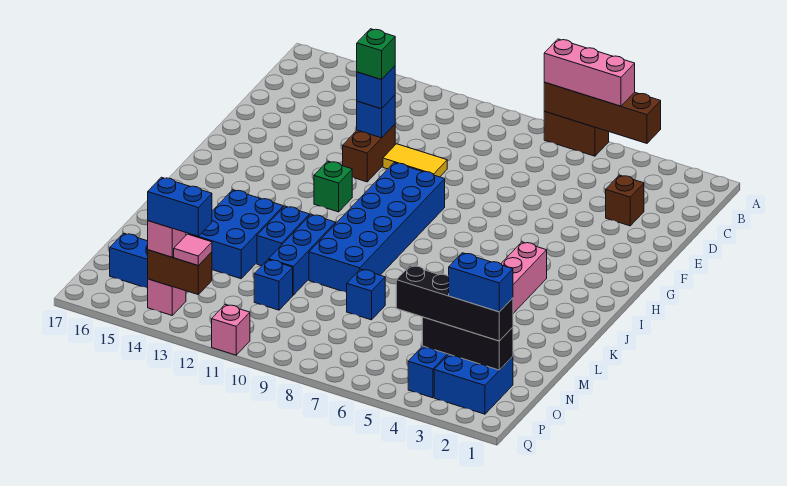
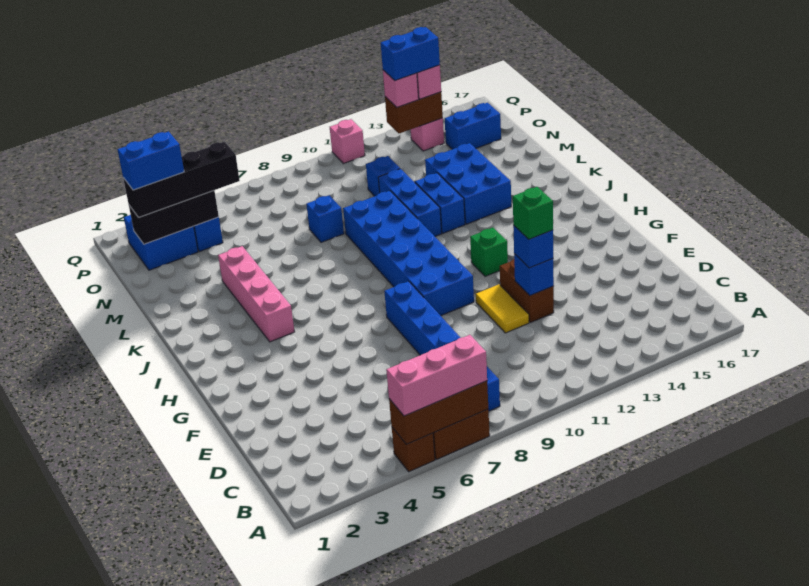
brown brick A4:A7 level 2 -> brown brick A5:A7 level 2
none -> blue brick B8:G8 level 1
brown brick D3 level 1 -> brown brick A5 level 1
yellow tile E10:E11 level 1 -> yellow tile E11:F11 level 1
pink tile P13 level 3 -> pink brick P13 level 3

